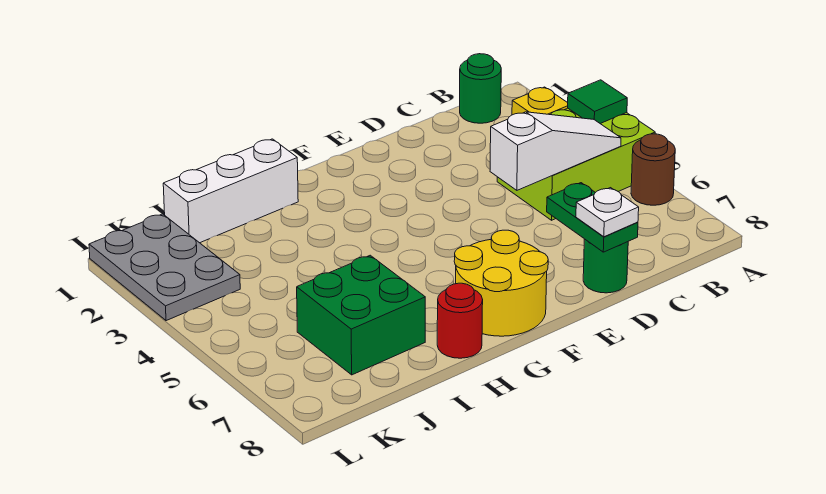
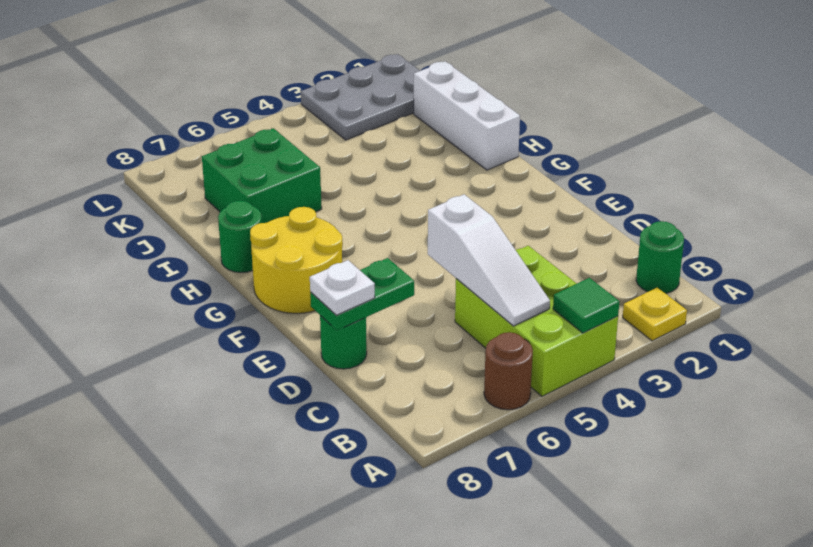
red round brick H8 level 1 -> green round brick H8 level 1

